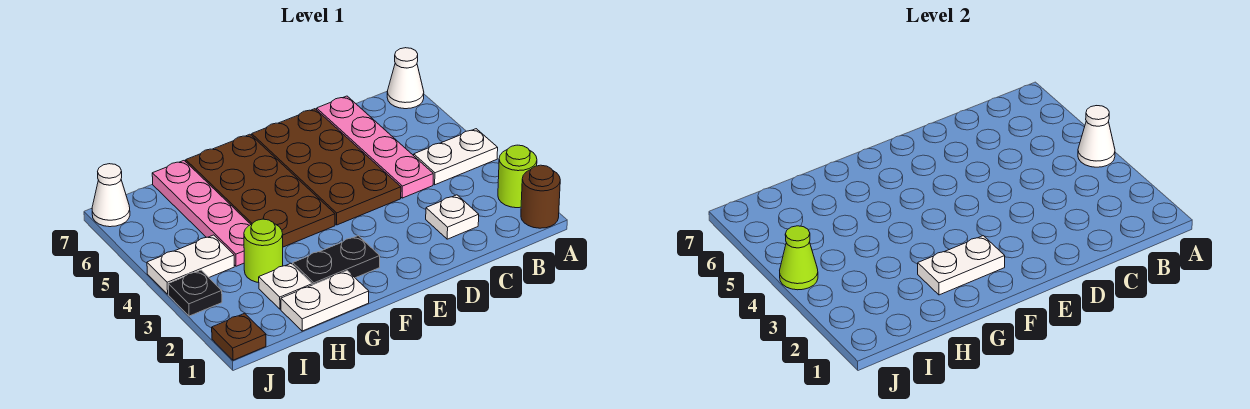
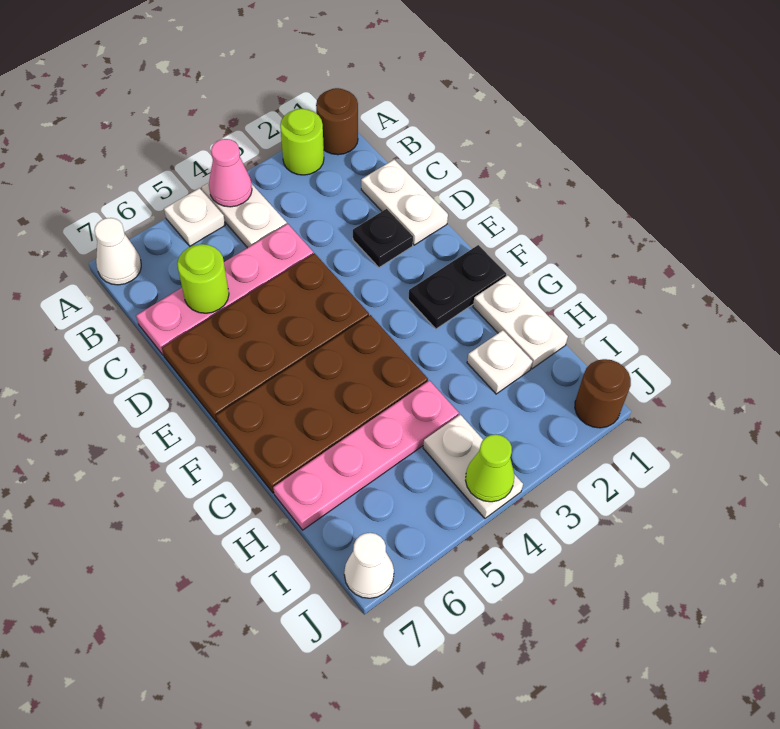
white cone A4 level 2 -> pink cone A4 level 2
white plate C2 level 1 -> white plate A5 level 1
black plate F2:G2 level 1 -> black plate F1:F2 level 1
white plate F2:G2 level 2 -> white plate C1:D1 level 1
lime round brick H3 level 1 -> lime round brick C6 level 2
brown plate J1 level 1 -> brown round brick J1 level 1
black plate J3 level 1 -> black plate D2 level 1

